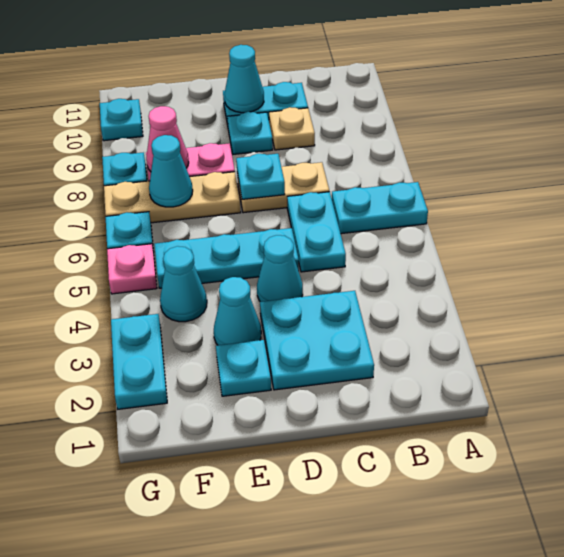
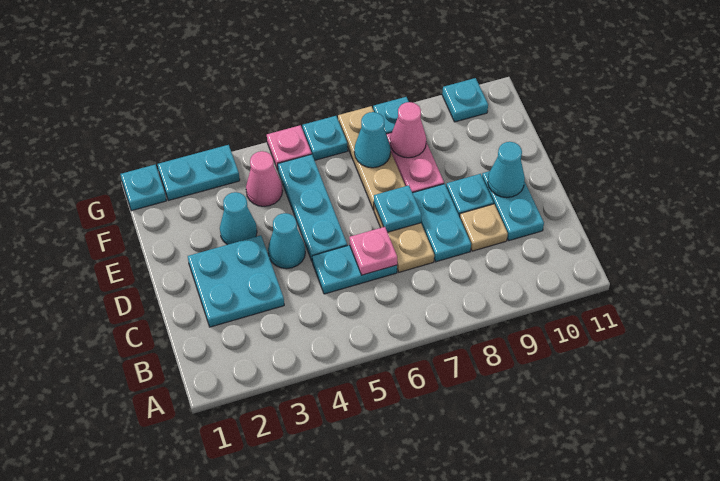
cyan plate A6:B6 level 1 -> cyan plate C8:D8 level 1
none -> pink plate C6 level 2
cyan plate E2 level 1 -> cyan plate G1 level 1
cyan cone F4 level 1 -> pink cone F4 level 1

